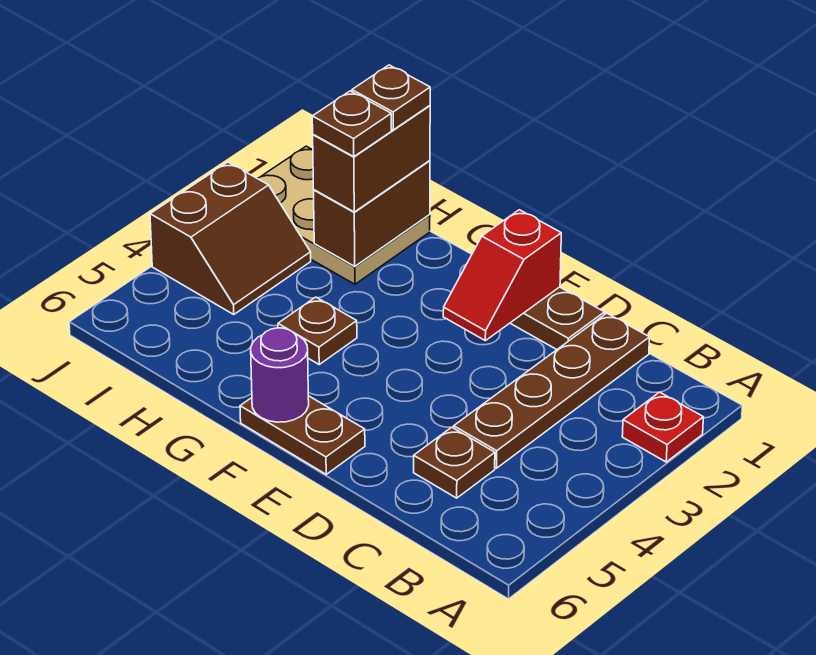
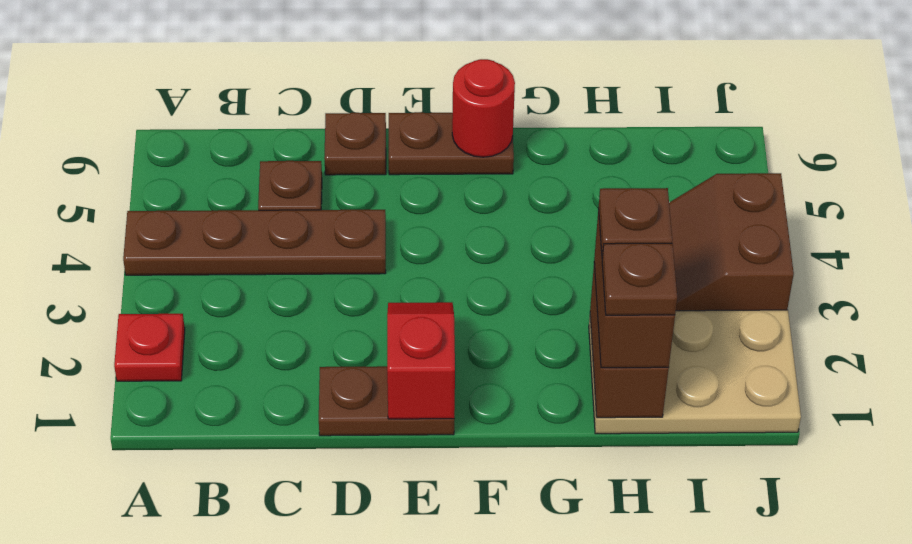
brown plate C1:C4 level 1 -> brown plate A4:D4 level 1
purple round brick F6 level 2 -> red round brick F6 level 2
brown plate G4 level 1 -> brown plate D6 level 1

